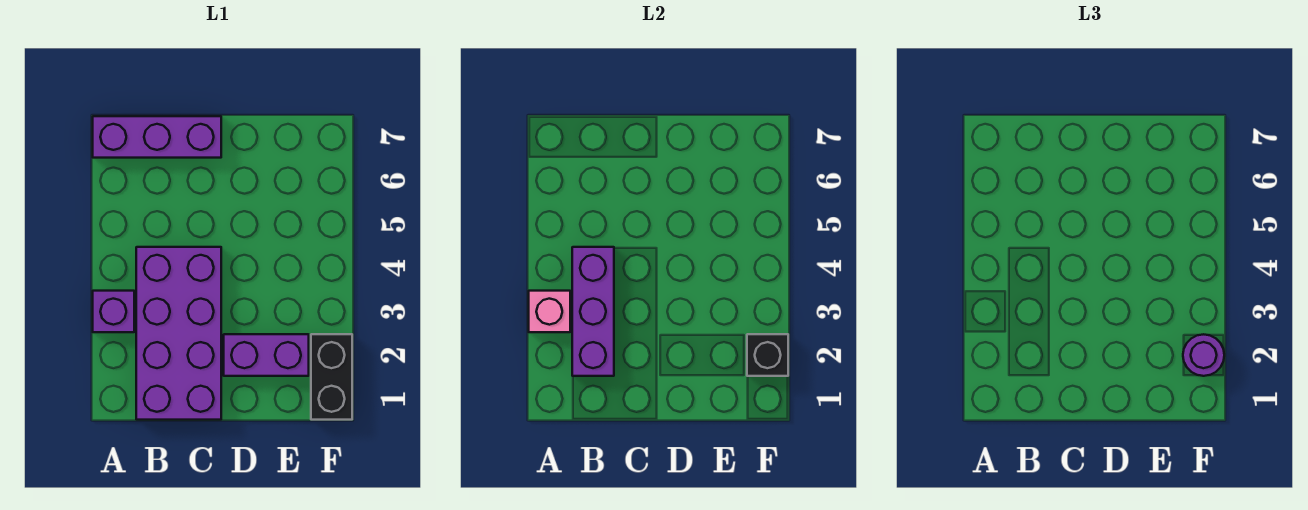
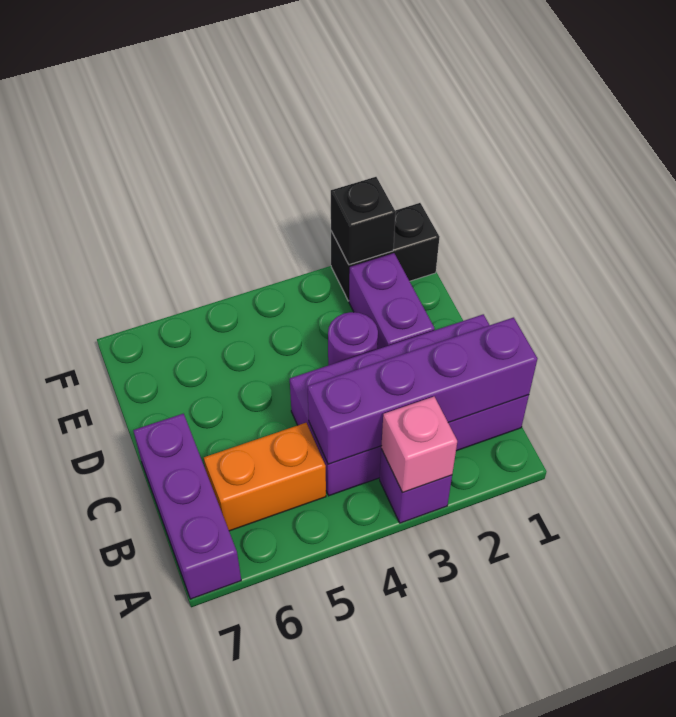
purple brick B2:B4 level 2 -> purple brick B1:B4 level 2
none -> orange brick B5:B6 level 1
purple round brick F2 level 3 -> purple round brick D3 level 1

